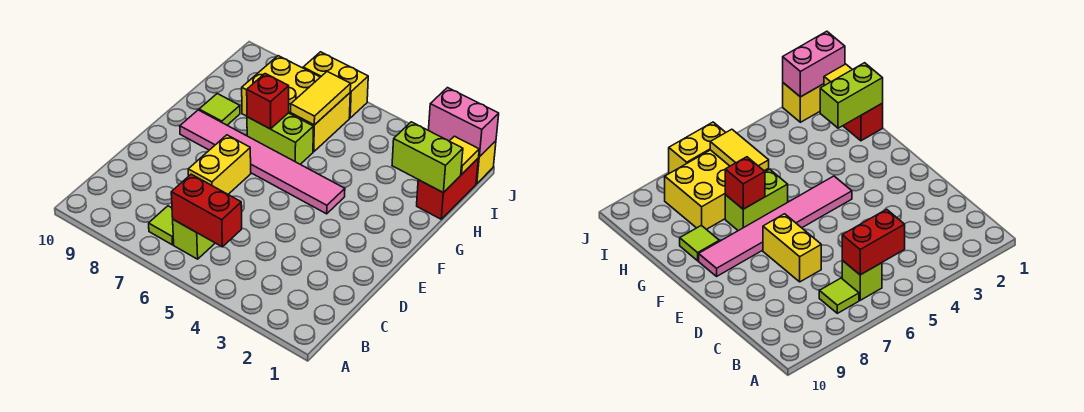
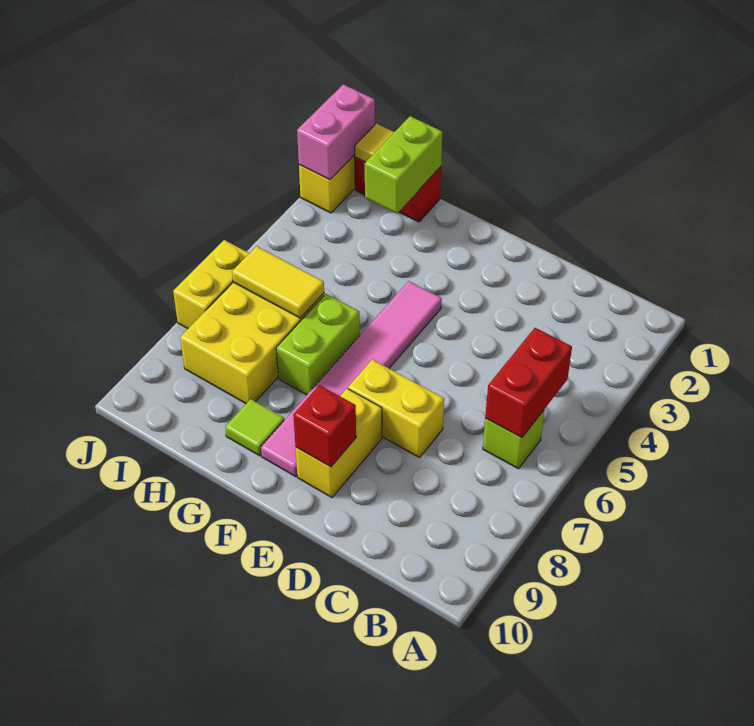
lime tile B7 level 1 -> none
none -> yellow brick E8:E9 level 1
red brick G7 level 2 -> red brick E9 level 2

